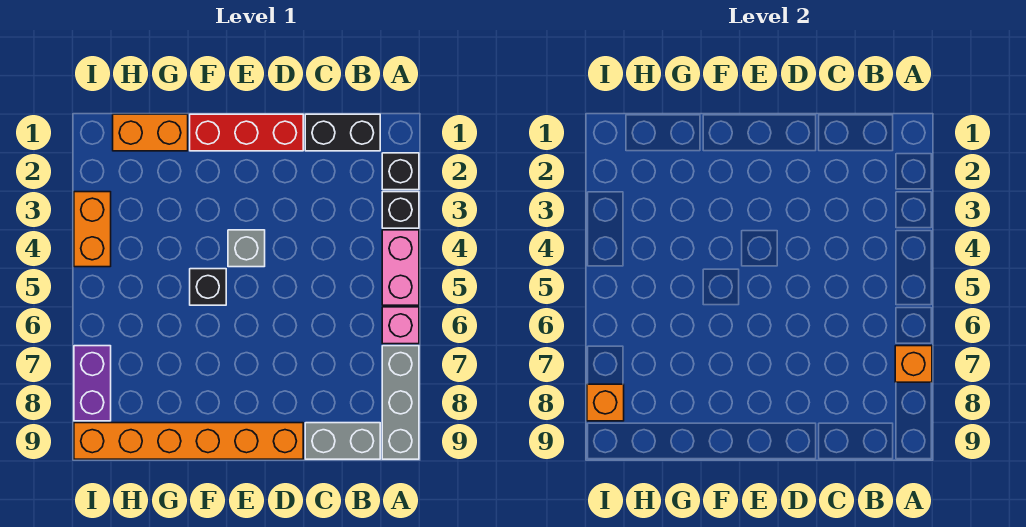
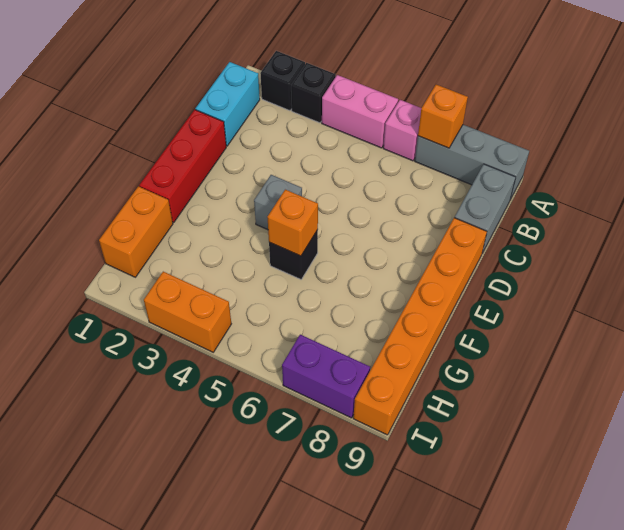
black brick B1:C1 level 1 -> cyan brick B1:C1 level 1
orange brick I8 level 2 -> orange brick F5 level 2

